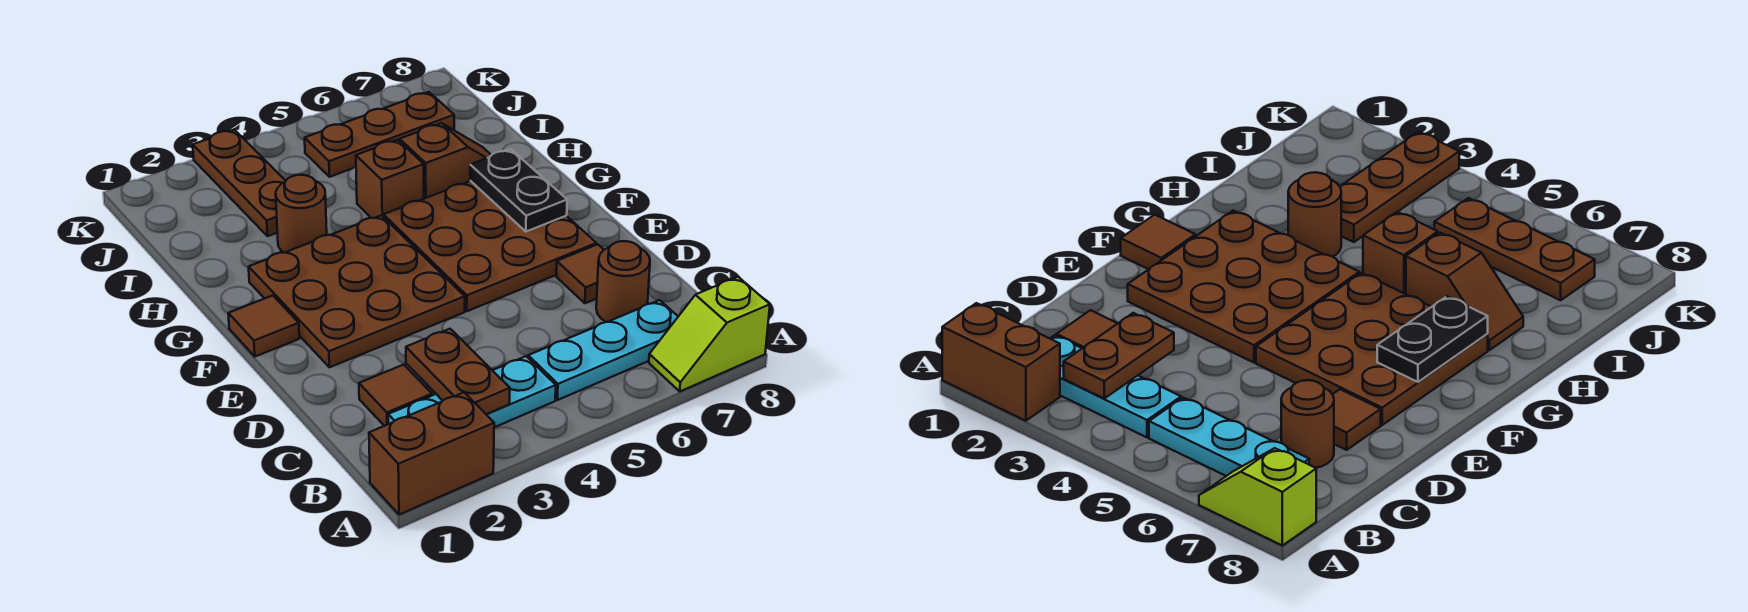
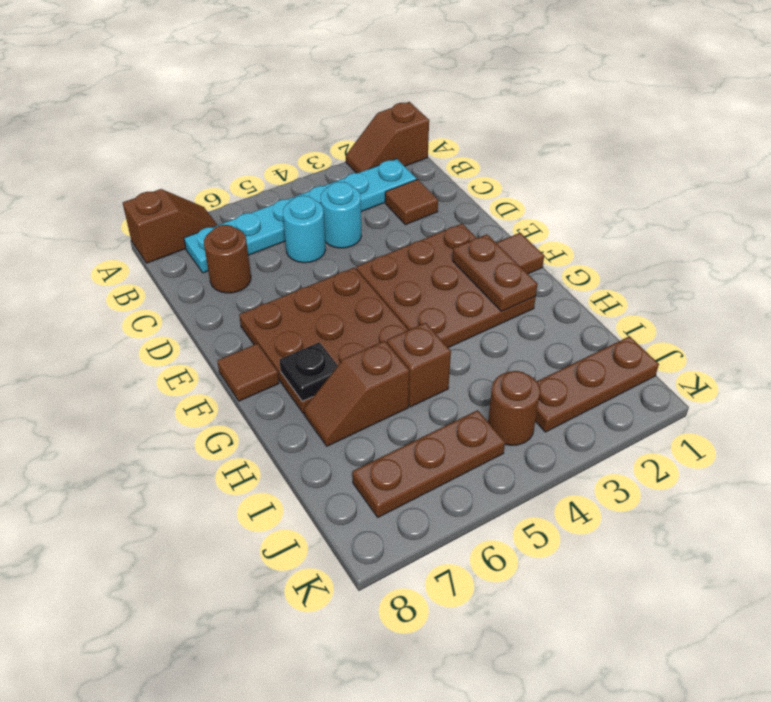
brown brick A1:A2 level 1 -> brown slope A1:A2 level 1 top 1
lime slope A7:A8 level 1 top 8 -> brown slope A7:A8 level 1 top 8
brown plate B3:C3 level 2 -> brown plate F2:G2 level 2
none -> cyan round brick C4 level 1
none -> cyan round brick C5 level 1
brown tile D7 level 1 -> brown tile F8 level 1
black plate F7:G7 level 2 -> black plate G7 level 2
brown round brick H3 level 1 -> brown round brick J4 level 1
brown plate I3:K3 level 1 -> brown plate J1:J3 level 1

